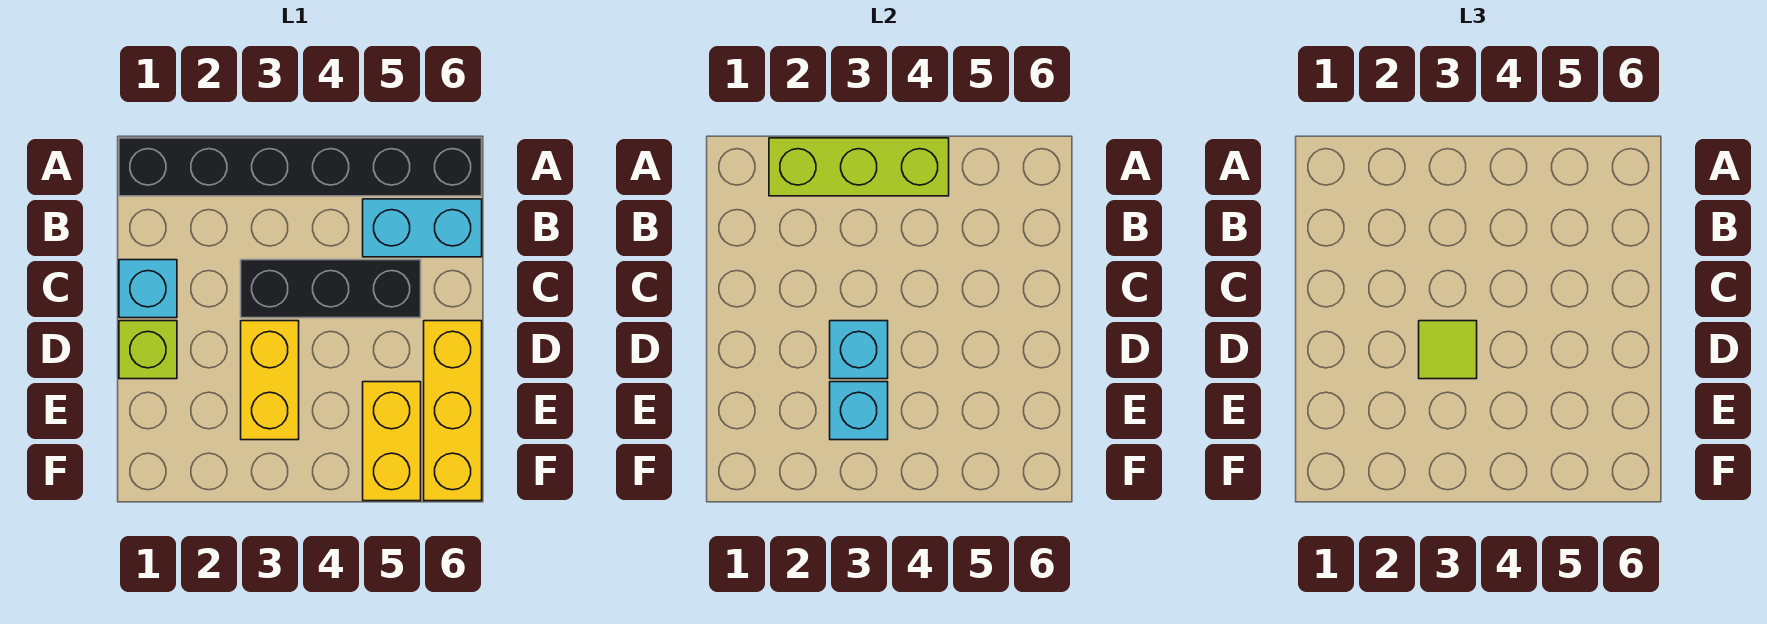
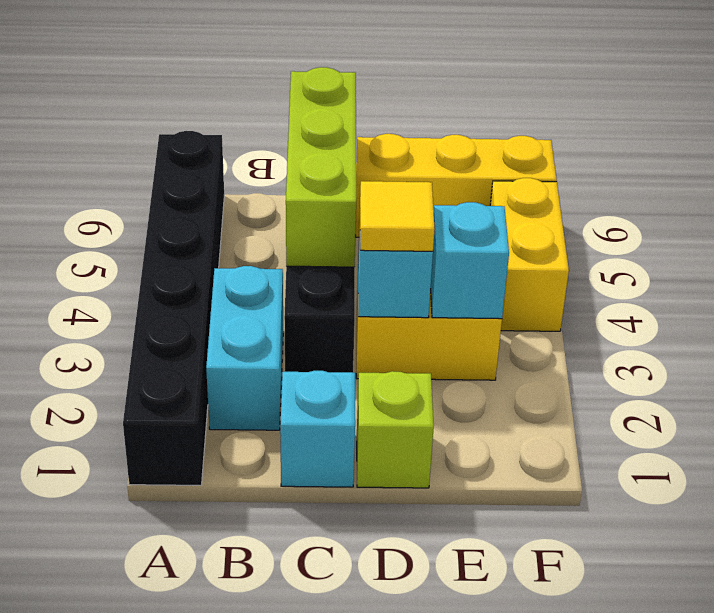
lime brick A2:A4 level 2 -> lime brick C4:C6 level 2
cyan brick B5:B6 level 1 -> cyan brick B2:B3 level 1
lime tile D3 level 3 -> yellow tile D3 level 3
yellow brick E5:F5 level 1 -> yellow brick F4:F5 level 1

